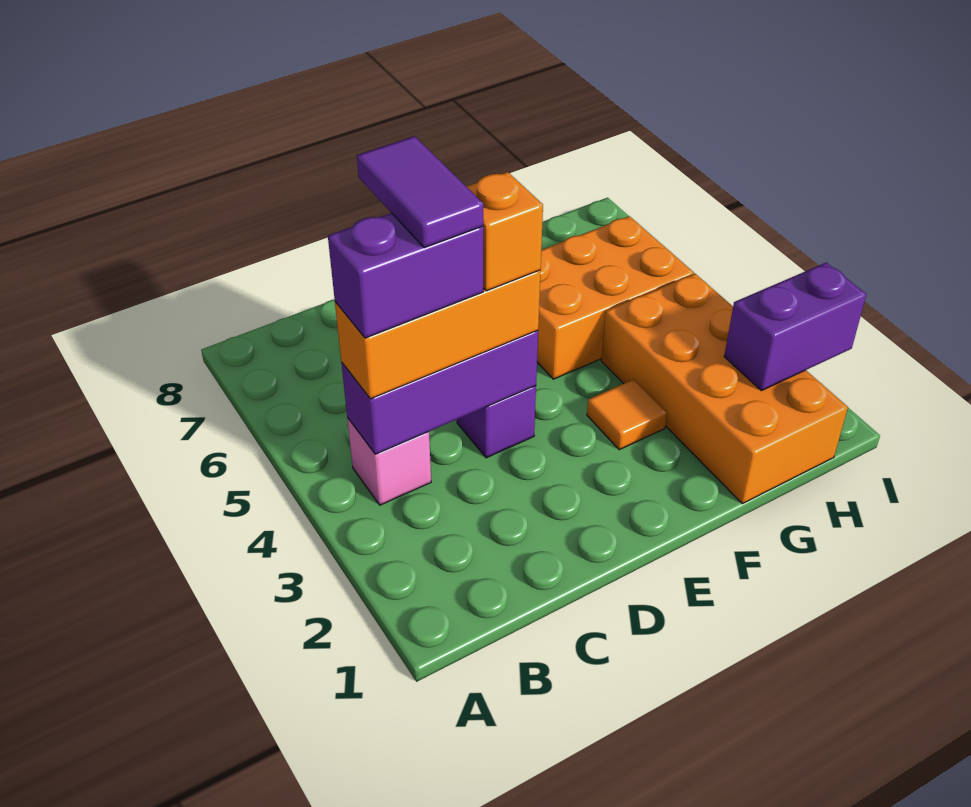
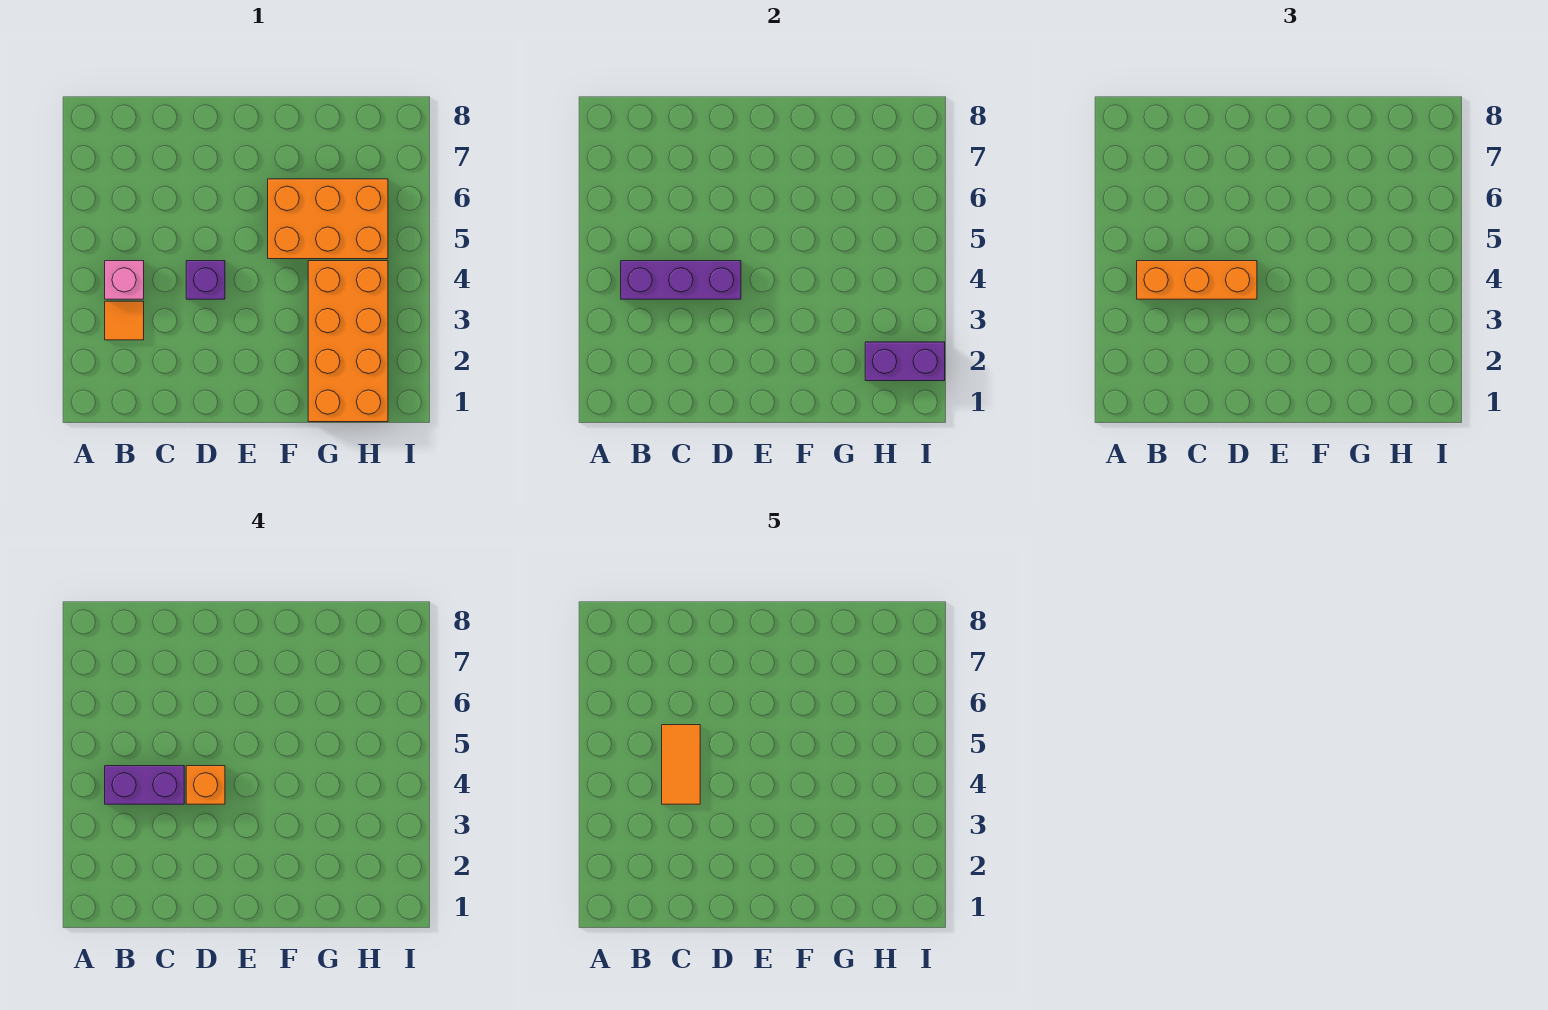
purple tile C4:C5 level 5 -> orange tile C4:C5 level 5
orange tile F3 level 1 -> orange tile B3 level 1

